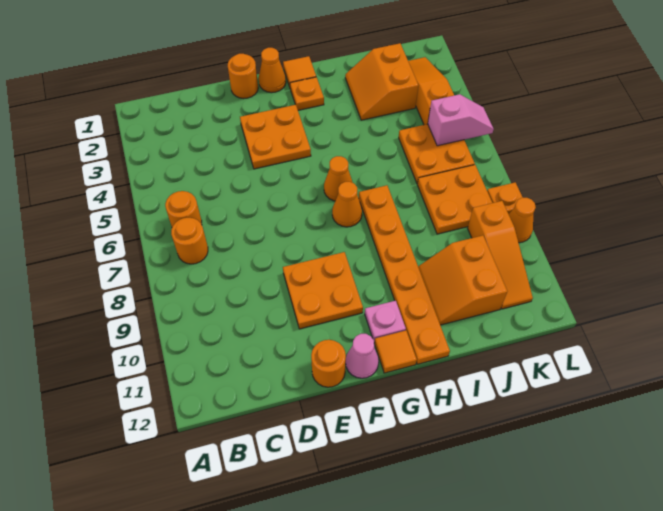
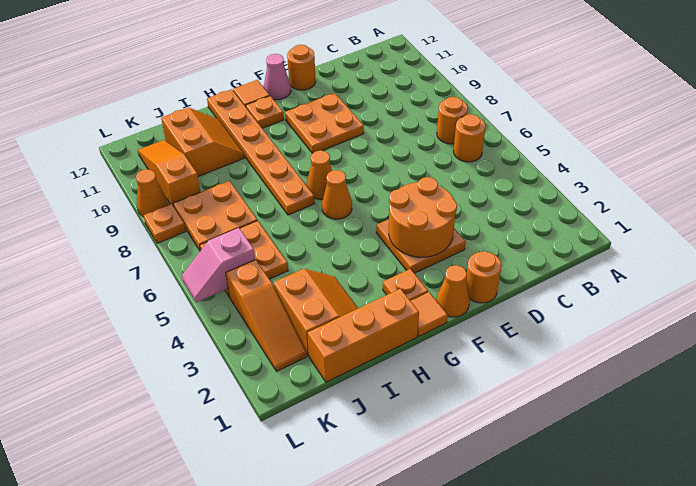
none -> orange round brick E3:F4 level 2
pink plate G11 level 1 -> orange plate G11 level 1
none -> orange brick H1:J1 level 1

